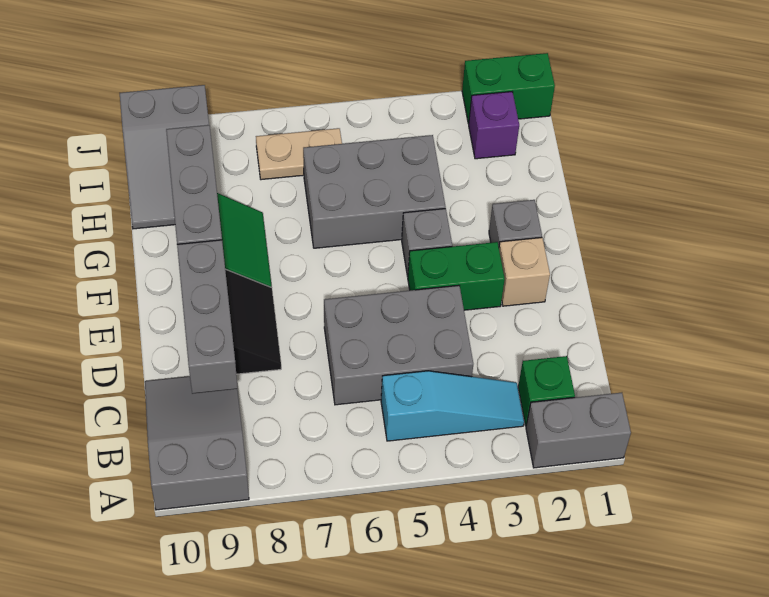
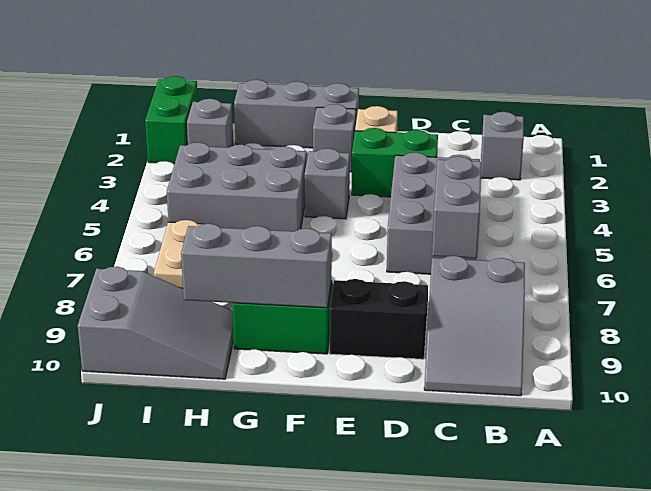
grey brick A1:A2 level 1 -> grey brick C6:C7 level 2
grey slope A9:C10 level 1 top A -> grey slope B8:C10 level 1 top 8
green brick B2 level 1 -> grey brick B2 level 1
cyan slope B3:B5 level 1 top 5 -> none
grey brick C9:E9 level 2 -> grey brick F1:H1 level 1
green brick E3:E4 level 1 -> green brick D3:E3 level 1
grey brick G4:H6 level 1 -> grey brick G4:I5 level 1
purple brick I2 level 1 -> grey brick I2 level 1

